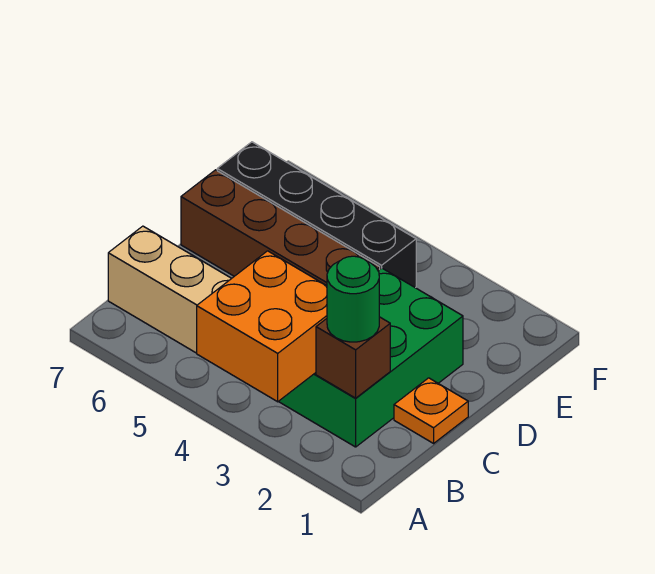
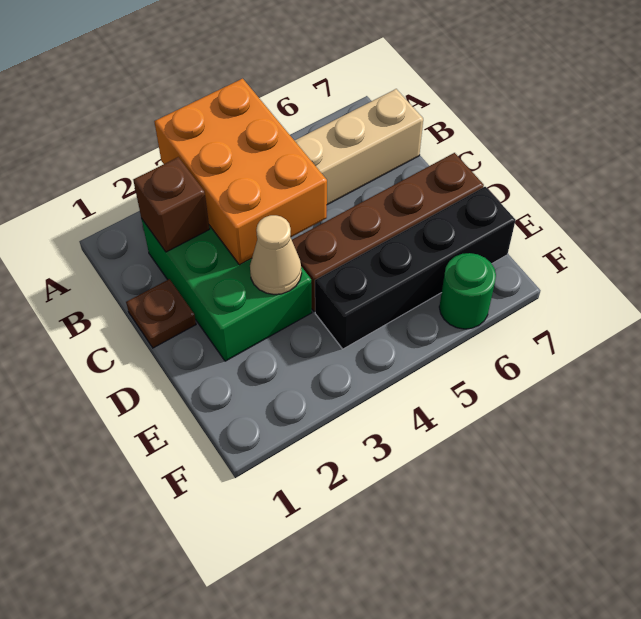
orange brick A3:B4 level 2 -> orange brick A3:C4 level 2
green round brick B2 level 3 -> green round brick F6 level 1
orange plate C1 level 1 -> brown plate C1 level 1
none -> tan cone D3 level 2

